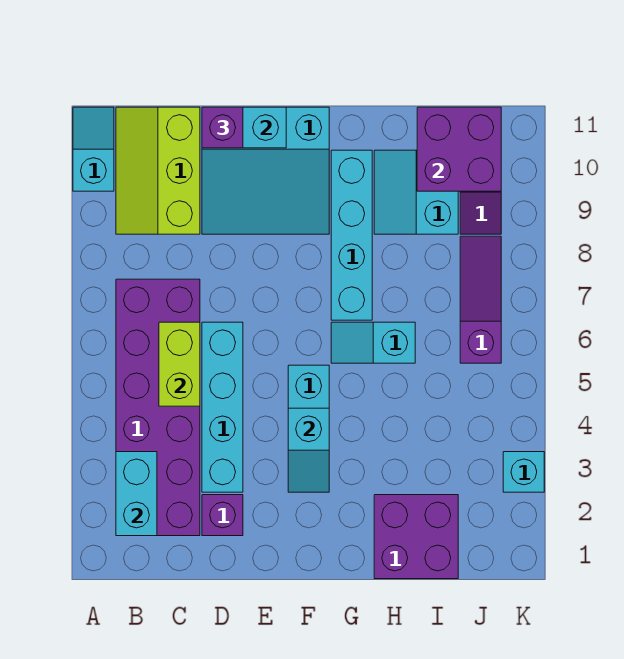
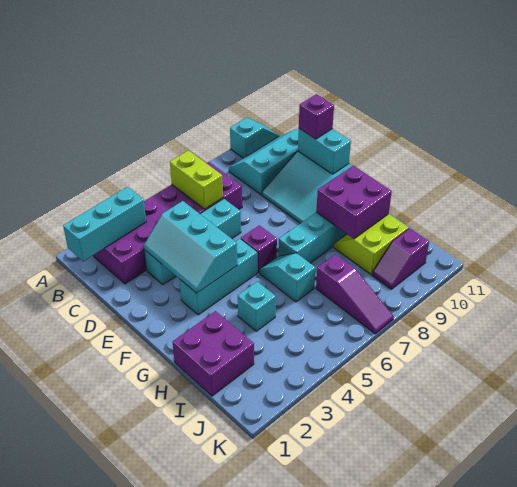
cyan brick B2:B3 level 2 -> cyan brick B1:B3 level 2
lime slope B9:C11 level 1 top C -> cyan slope B9:C11 level 1 top C
lime brick C5:C6 level 2 -> lime brick B6:C6 level 2
purple brick D2 level 1 -> purple brick F6 level 1
cyan slope F3:F4 level 2 top 4 -> cyan slope D3:F4 level 2 top 4
cyan slope H9:I10 level 1 top I -> lime slope H9:I10 level 1 top I
purple brick I10:J11 level 2 -> purple brick G9:H10 level 2
purple slope J6:J8 level 1 top 6 -> purple slope I7:K7 level 1 top I
cyan brick K3 level 1 -> cyan brick H4 level 1

